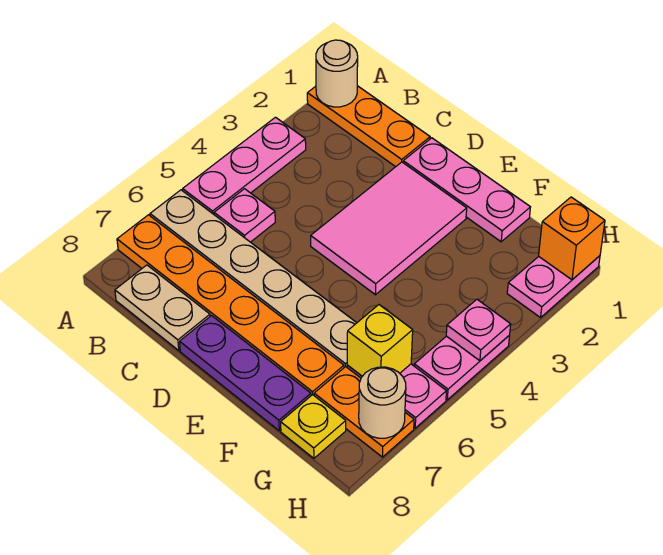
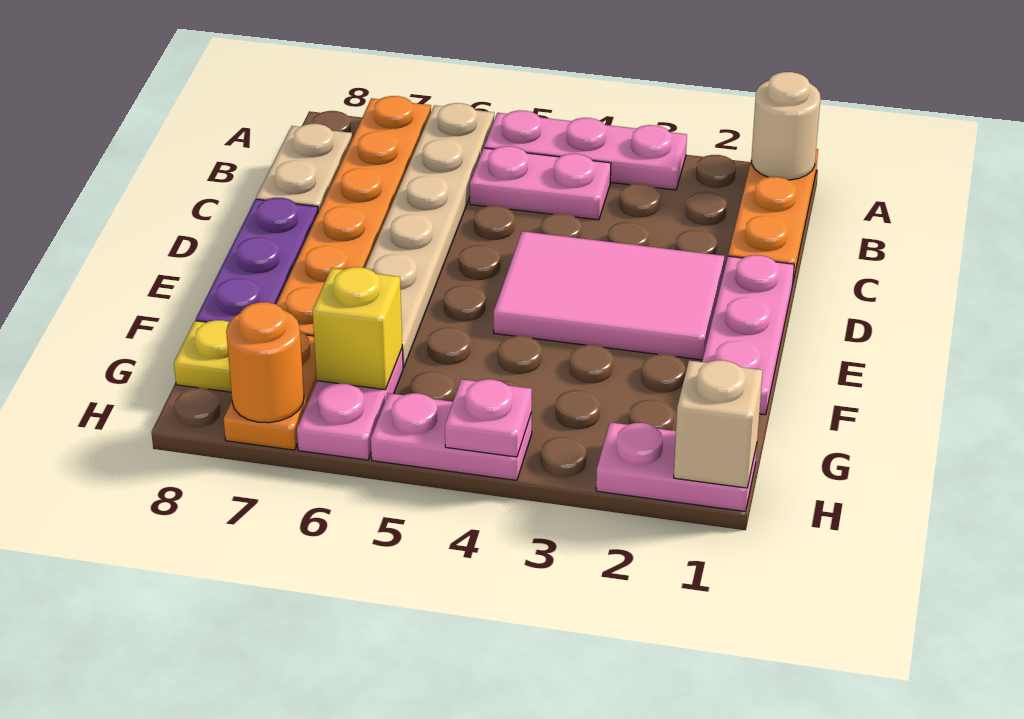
pink plate B5 level 1 -> pink plate B4:B5 level 1
orange brick H1 level 2 -> tan brick H1 level 2
tan round brick H7 level 2 -> orange round brick H7 level 2

